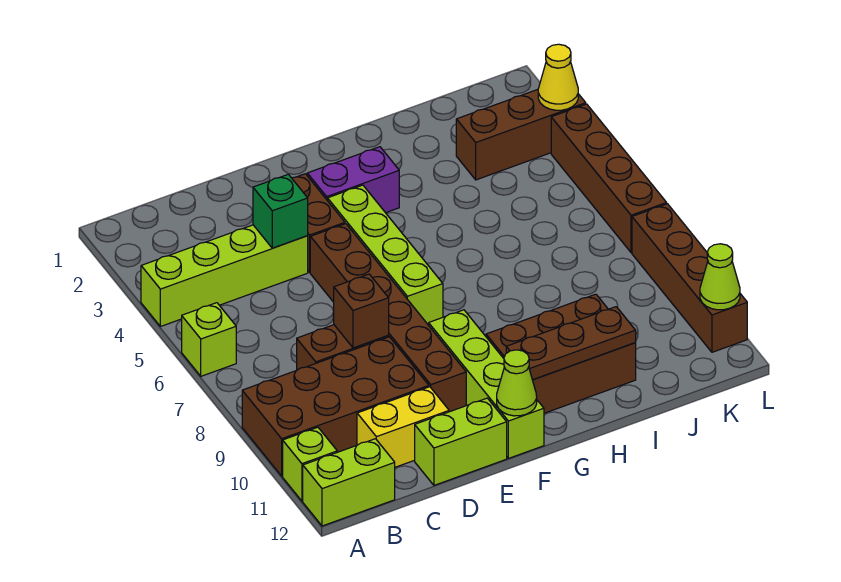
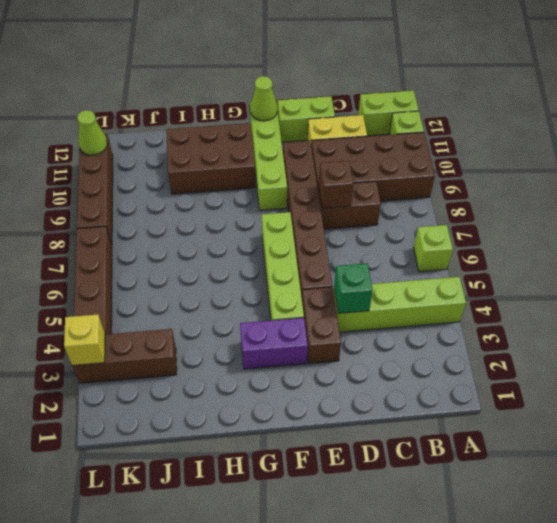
brown plate G11:I11 level 2 -> none
yellow cone L3 level 2 -> yellow brick L3 level 2

